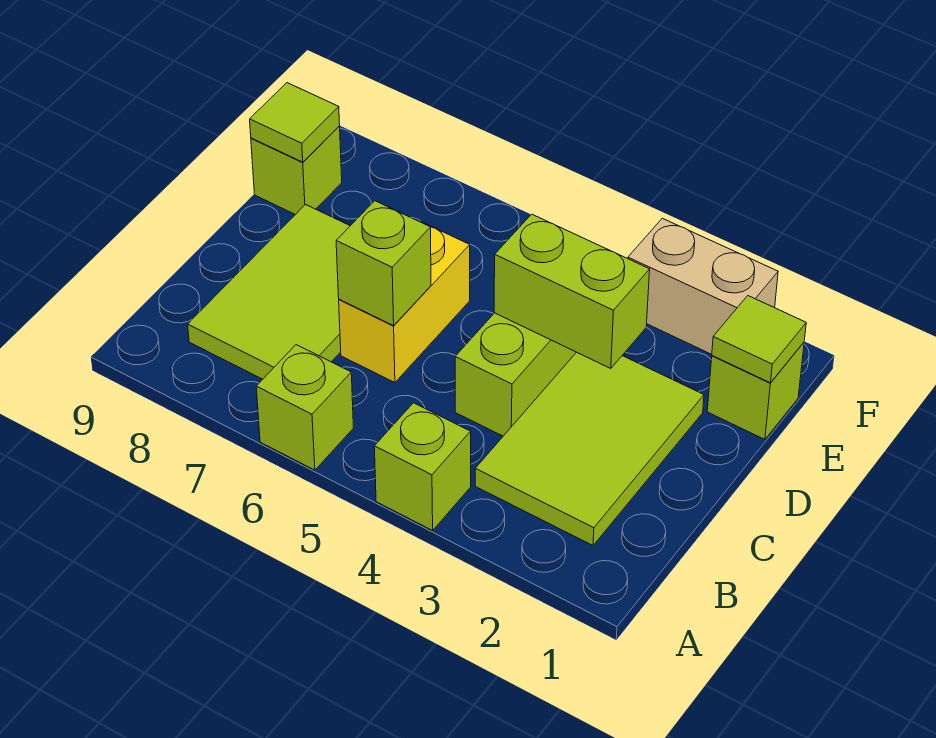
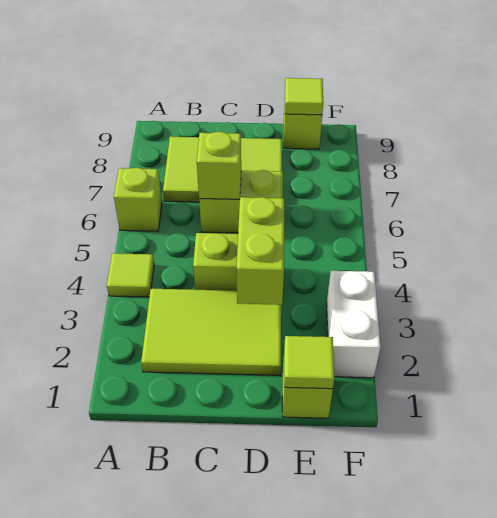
lime brick A4 level 1 -> lime tile A4 level 1
yellow brick C6:D6 level 1 -> lime brick C6:D6 level 1
tan brick F2:F3 level 1 -> white brick F2:F3 level 1

